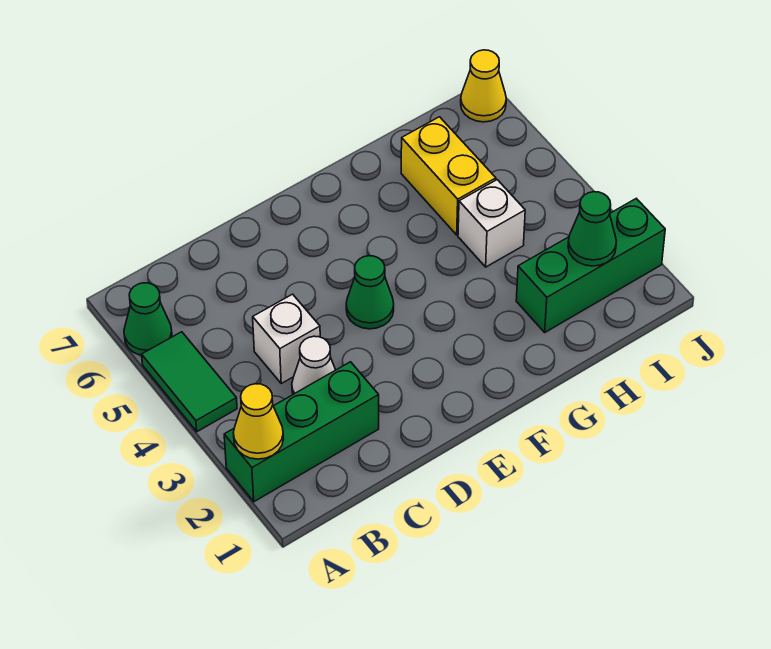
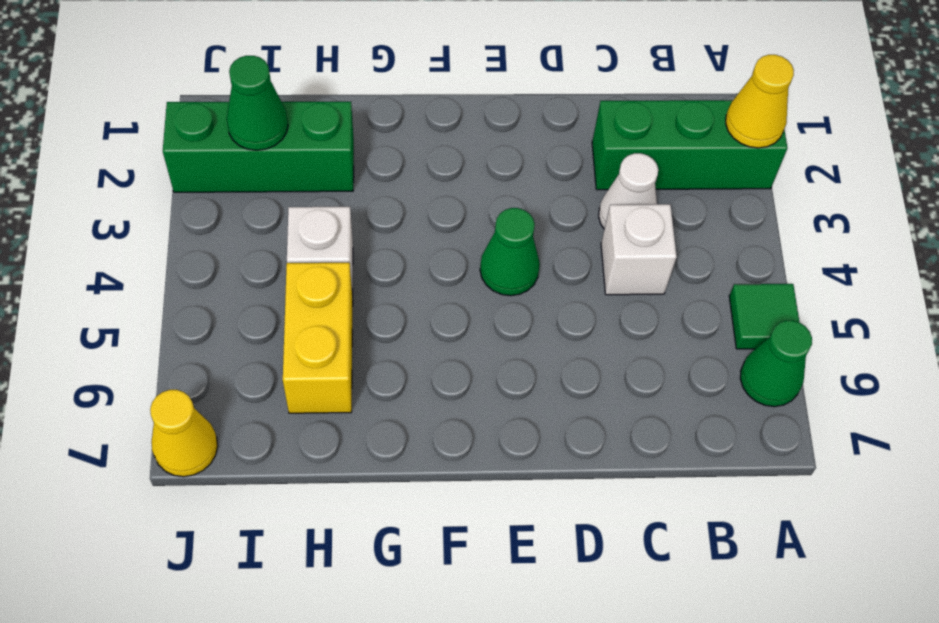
green tile A4:A5 level 1 -> green tile A5 level 1

